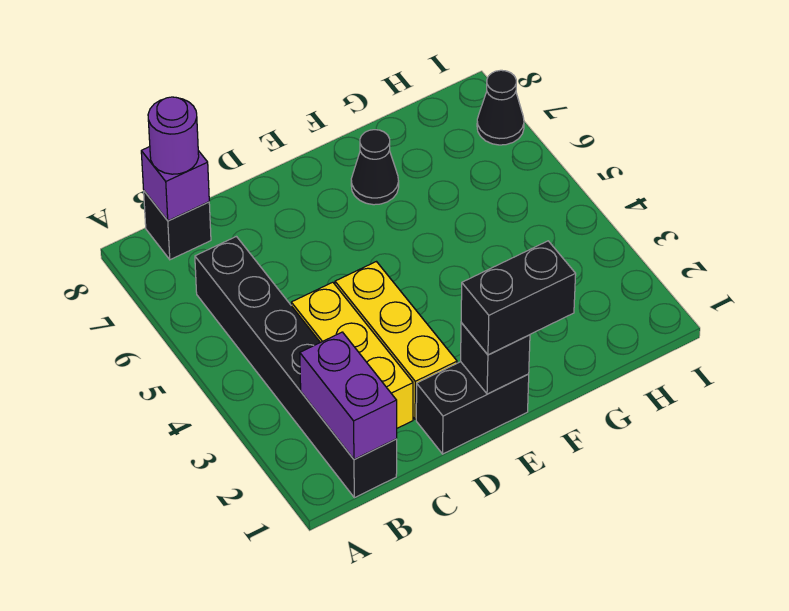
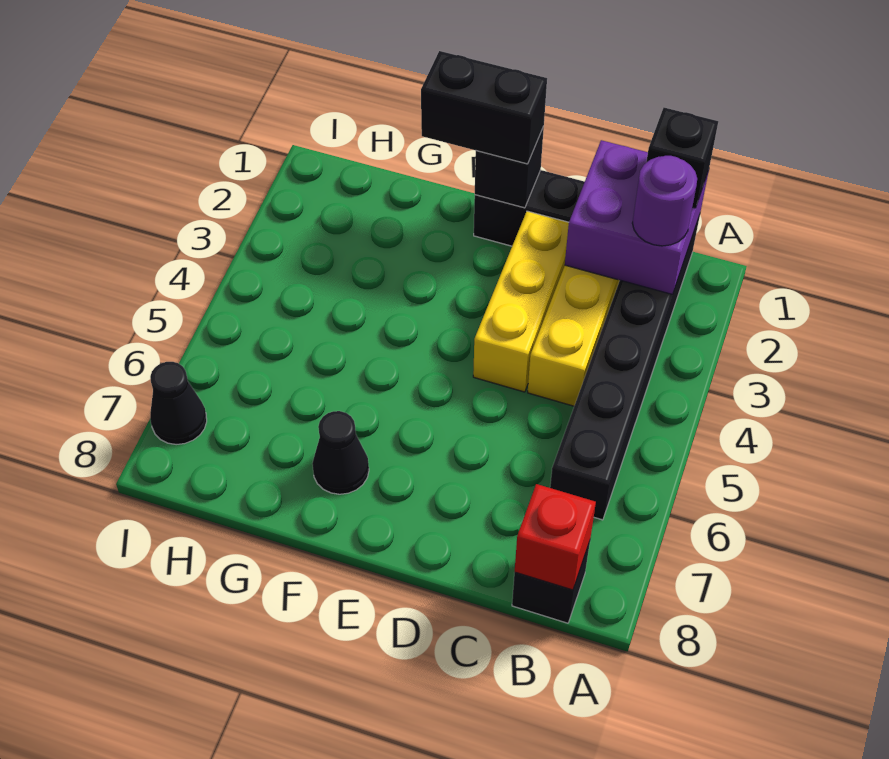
purple brick B1:B2 level 2 -> purple brick B1:C2 level 2
none -> black brick B1 level 3
purple brick B8 level 2 -> red brick B8 level 2
purple round brick B8 level 3 -> purple round brick B2 level 3

